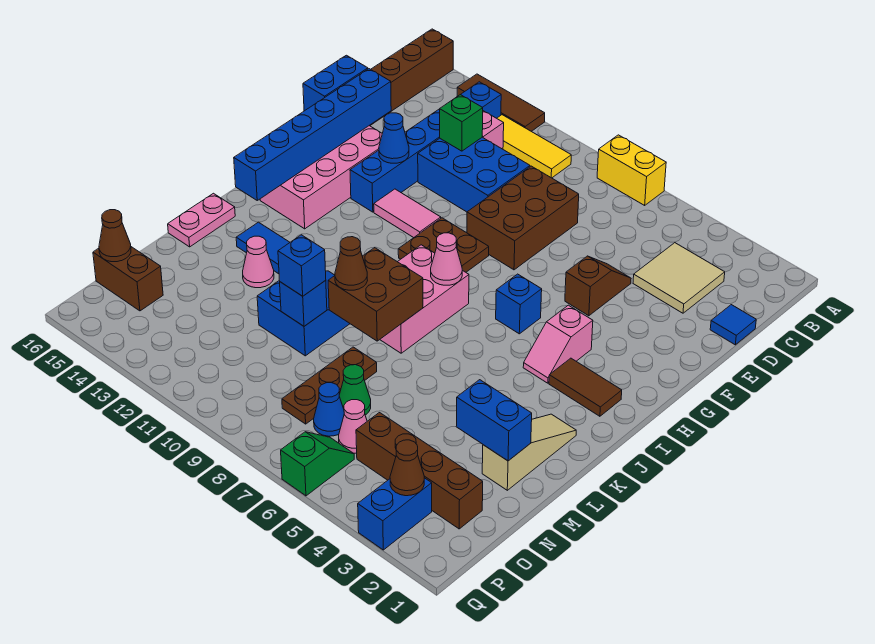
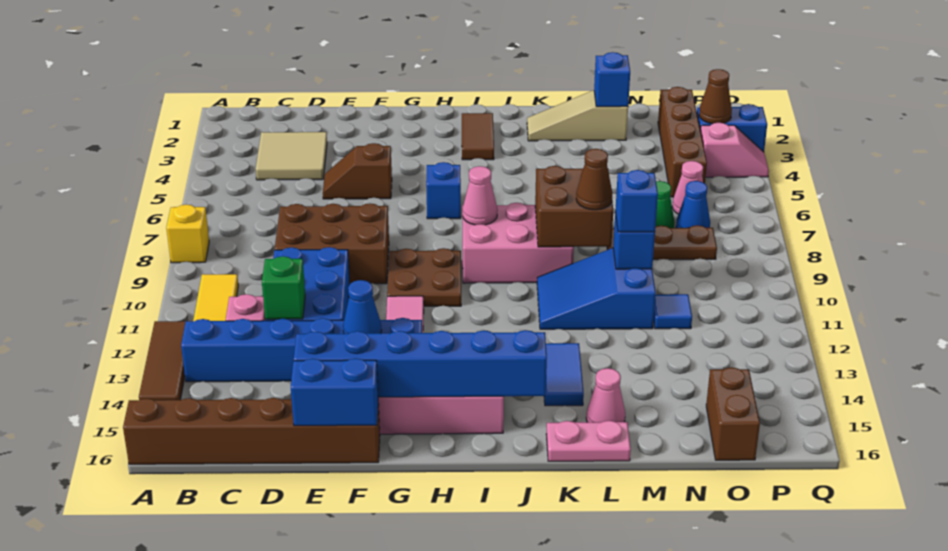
yellow brick A7:A8 level 1 -> yellow brick A8 level 1
blue tile D1 level 1 -> blue tile N11 level 1
pink slope H4:I4 level 1 top H -> pink slope P4:Q4 level 1 top P
pink cone L13 level 1 -> pink cone L15 level 1
blue brick M2:M3 level 2 -> blue brick M2 level 2
brown cone O16 level 2 -> none
green slope P6:Q6 level 1 top Q -> none

